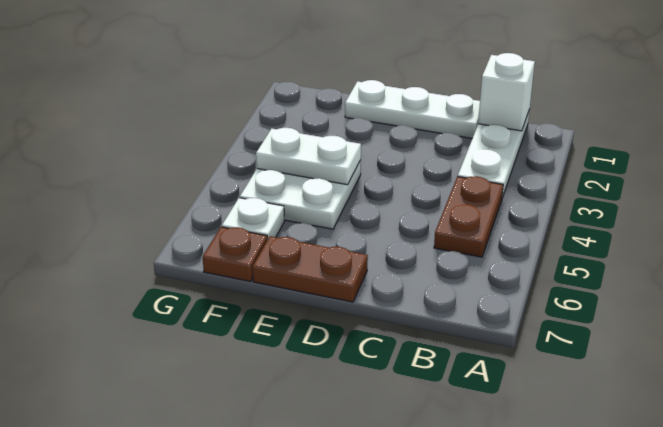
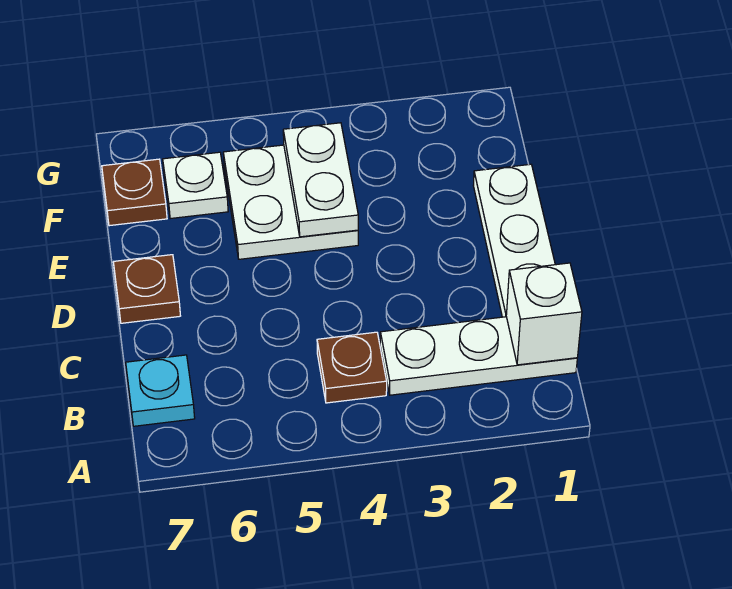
brown plate B4:B5 level 1 -> brown plate B4 level 1
none -> cyan plate B7 level 1
brown plate D7:E7 level 1 -> brown plate D7 level 1

